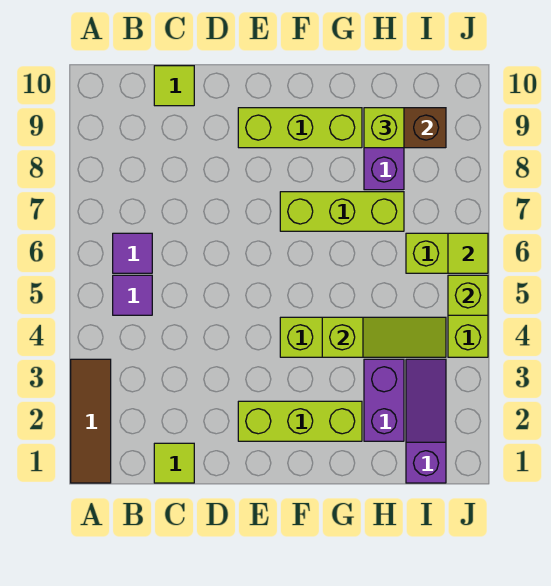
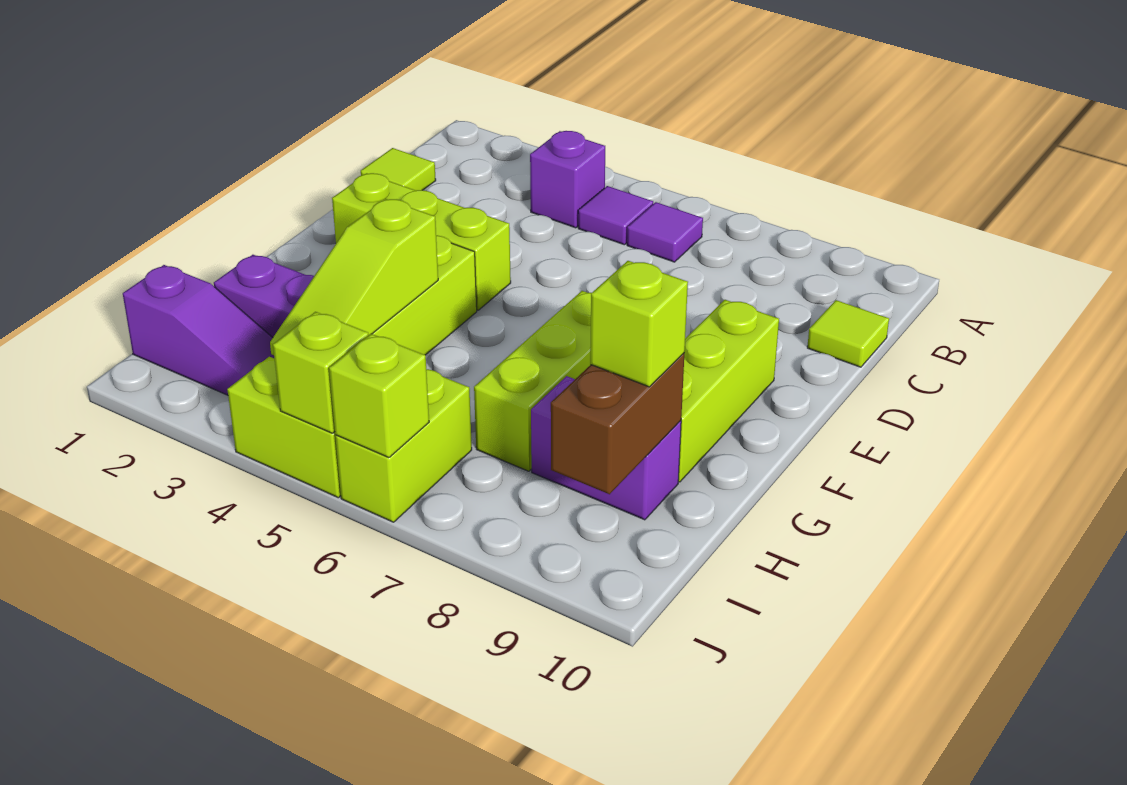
brown tile A1:A3 level 1 -> none
none -> purple brick B4 level 1
lime brick E2:G2 level 1 -> lime brick E2:E4 level 1
lime tile J6 level 2 -> lime brick J6 level 2

